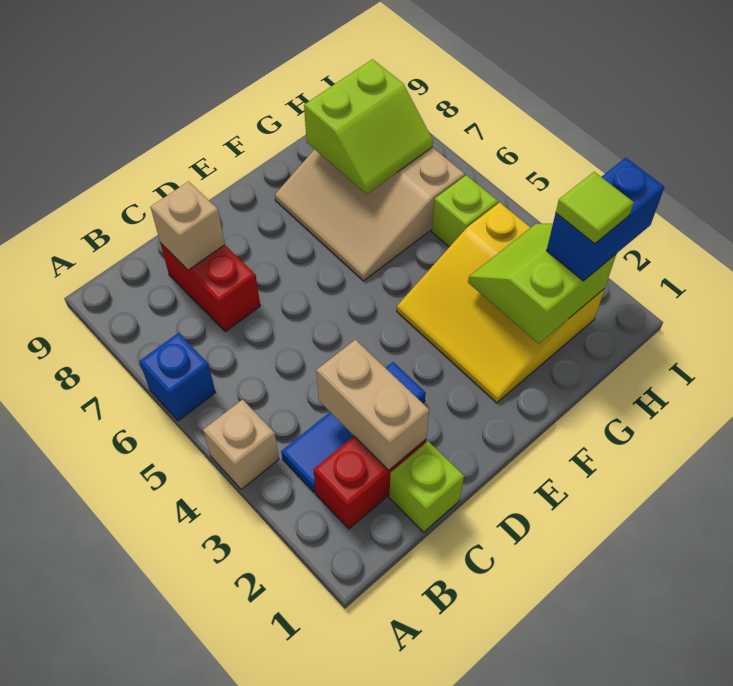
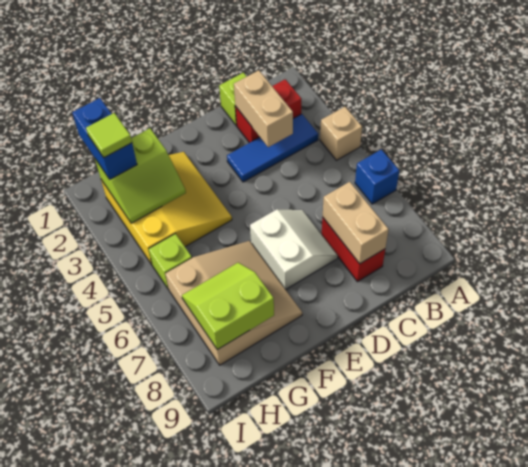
tan brick C8 level 2 -> tan brick C7:C8 level 2
none -> white slope D6:E7 level 1 top E
blue brick H2:I2 level 3 -> blue brick H1:H2 level 3

